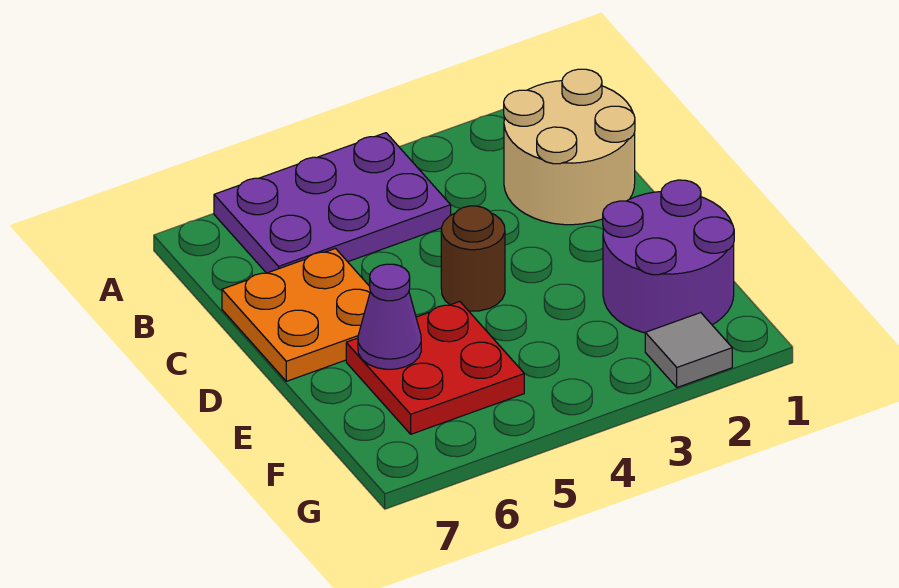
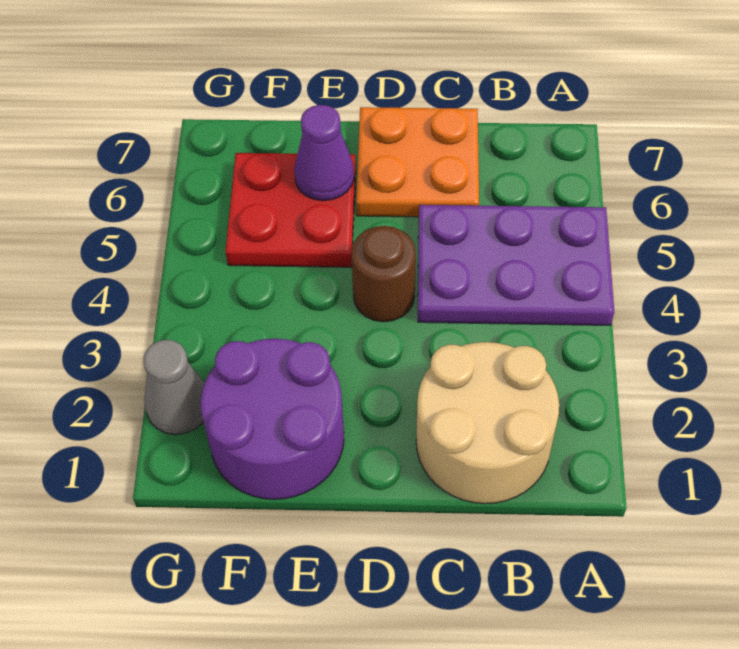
purple plate A4:B6 level 1 -> purple plate A4:C5 level 1
grey tile G2 level 1 -> grey cone G2 level 1

